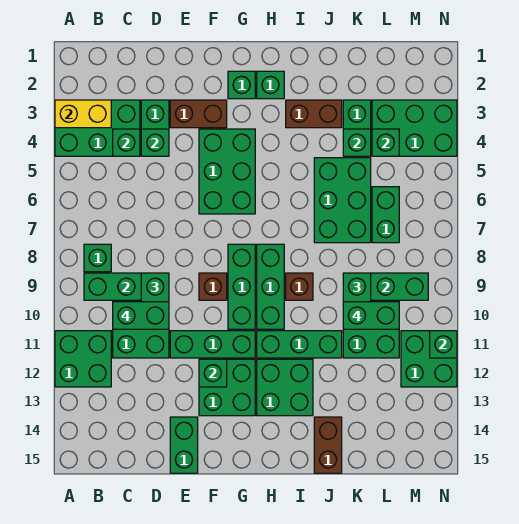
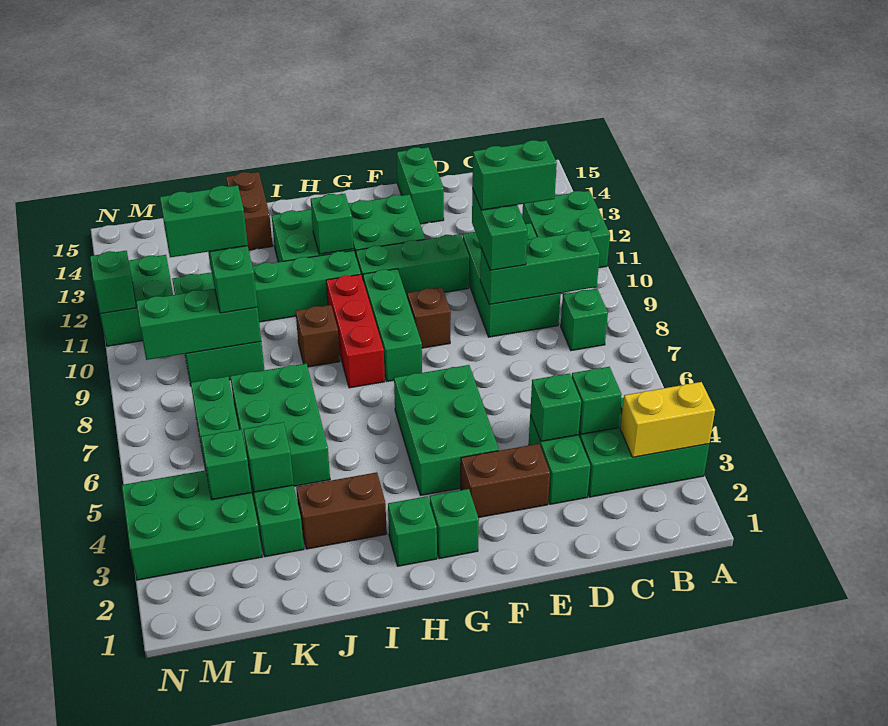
green brick F12 level 2 -> green brick H12 level 2
green brick H8:H10 level 1 -> red brick H8:H10 level 1

